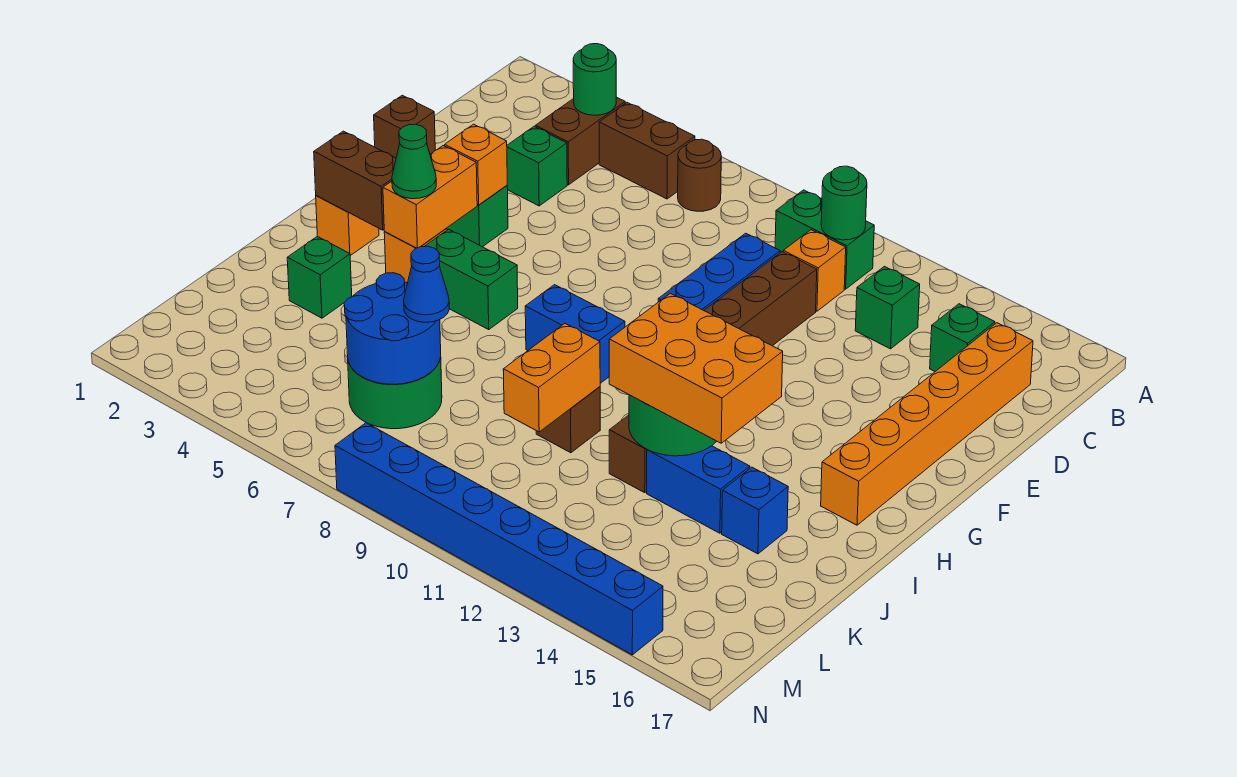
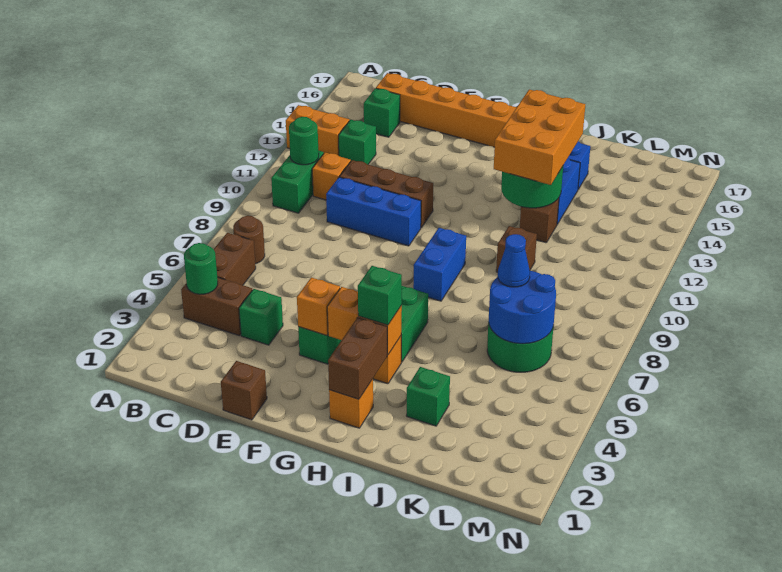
green cone H4 level 3 -> green brick H4 level 3
orange brick J10:K10 level 2 -> orange brick A13:B13 level 1
blue brick N8:N15 level 1 -> none

